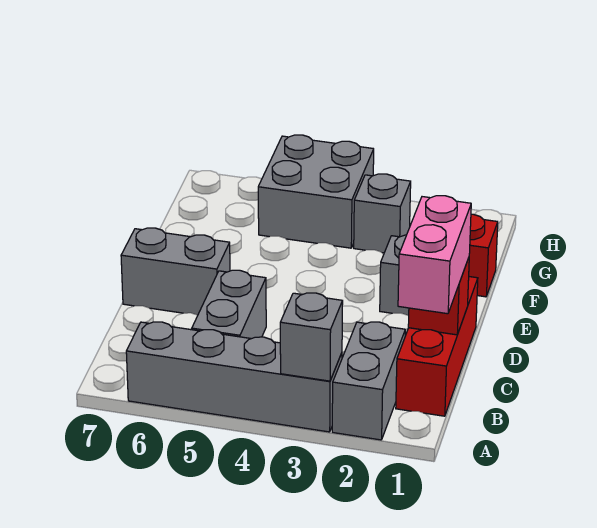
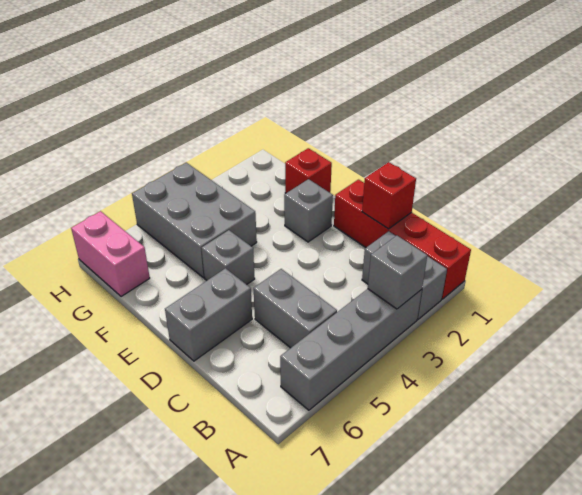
red brick B1:D1 level 1 -> red brick A1:D1 level 1
pink brick B1:C1 level 3 -> pink brick G7:H7 level 1
grey brick G3 level 1 -> grey brick E5 level 1
grey brick G4:H5 level 1 -> grey brick F4:H5 level 1

